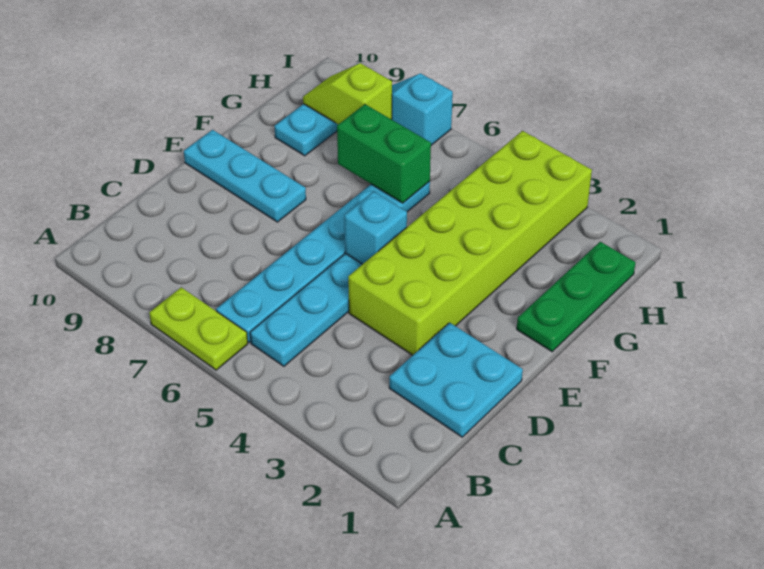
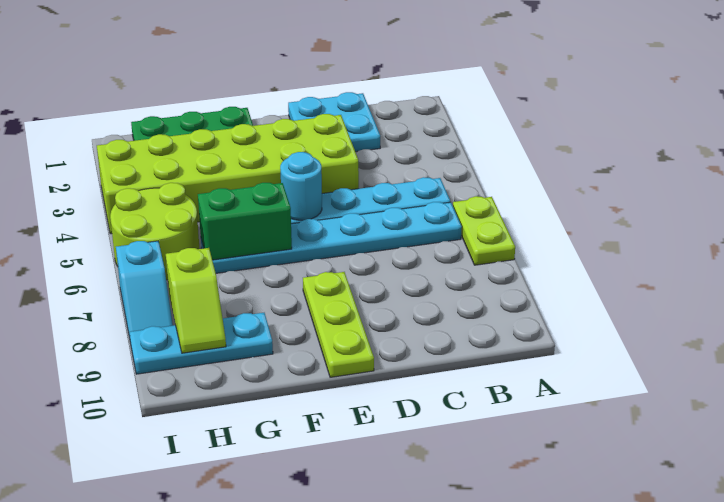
cyan brick E5 level 2 -> cyan round brick E5 level 2
cyan plate E8:E10 level 1 -> lime plate E8:E10 level 1
green brick G6:G7 level 2 -> green brick F6:G6 level 2
none -> lime round brick H5:I6 level 1

